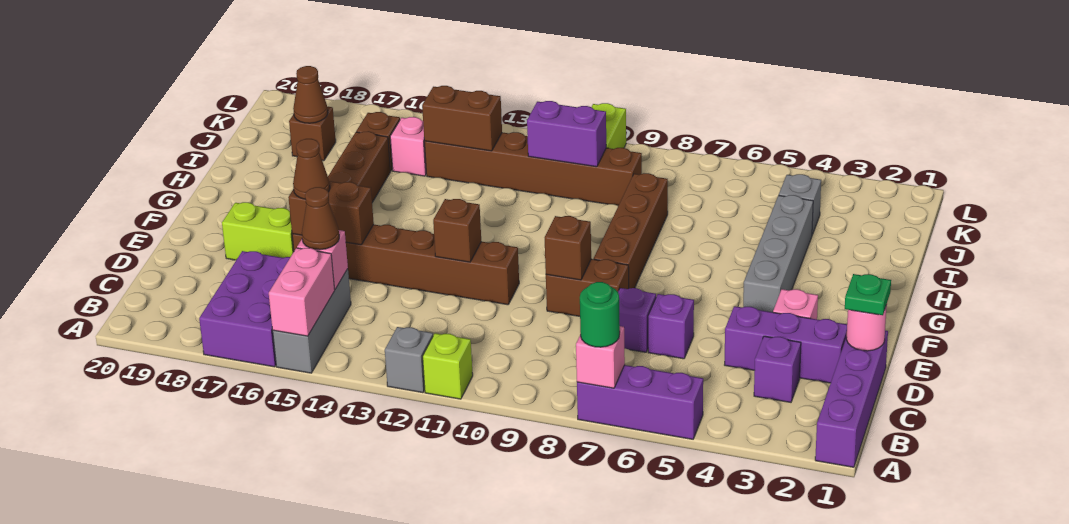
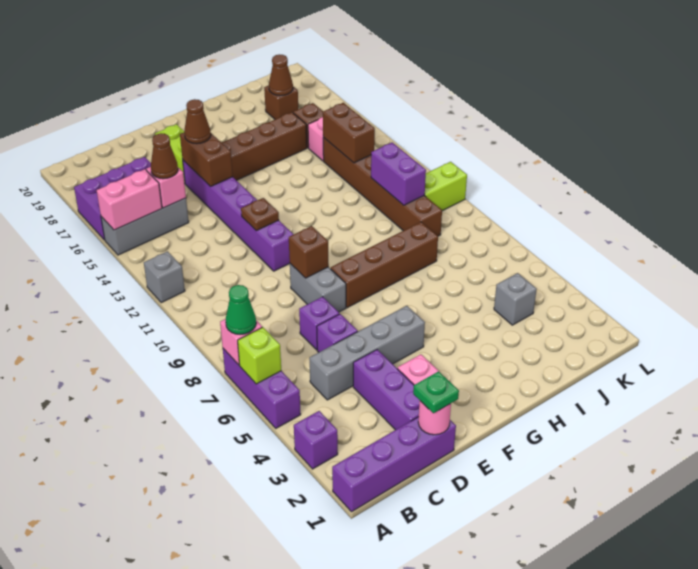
green round brick A7 level 3 -> green cone A7 level 3
lime brick A11 level 1 -> lime brick A6 level 2
purple brick C3 level 1 -> purple brick A3 level 1
brown brick E8:E9 level 1 -> grey brick E8:E9 level 1
brown brick E11:E16 level 1 -> purple brick E11:E16 level 1
brown brick E12 level 2 -> brown plate E12 level 2
grey brick F4:I4 level 1 -> grey brick C5:F5 level 1

